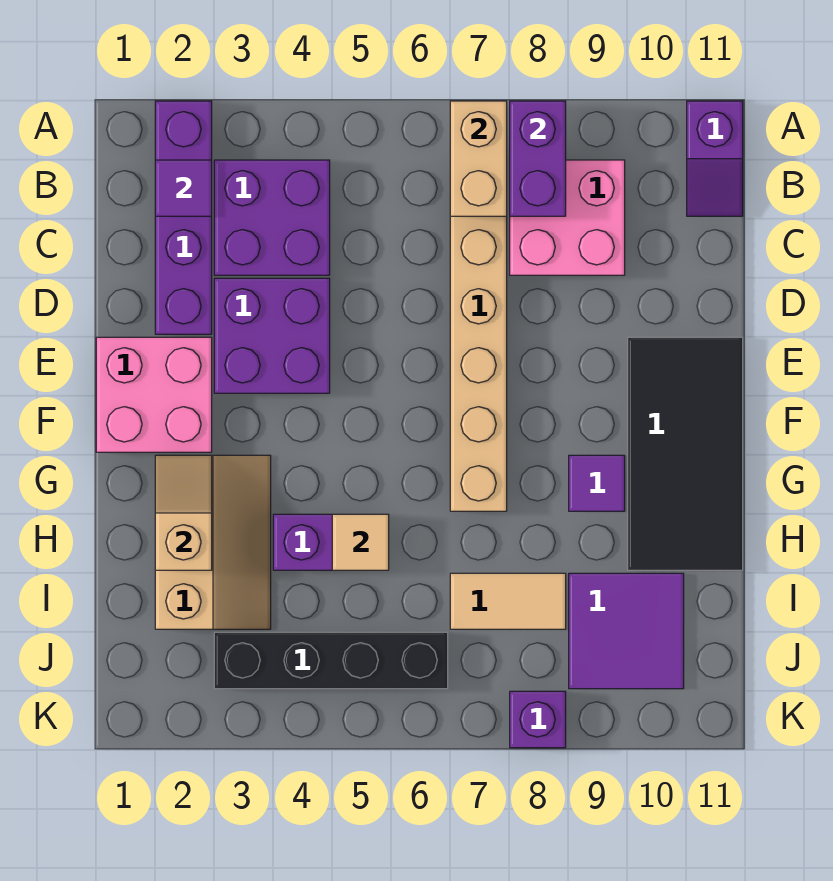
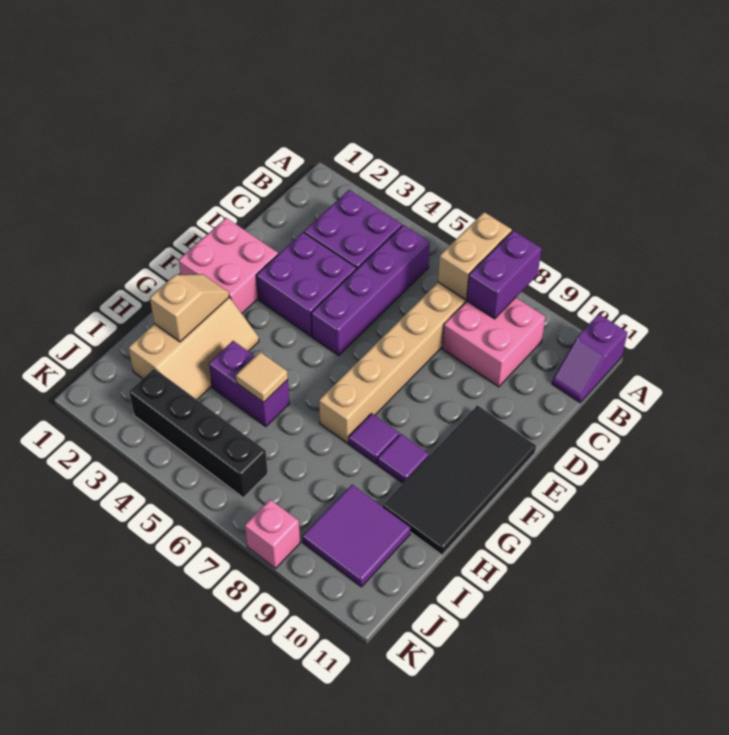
purple brick A2:D2 level 1 -> purple brick B5:E5 level 1
purple tile B2 level 2 -> purple tile G8 level 1
tan tile I7:I8 level 1 -> none
purple brick K8 level 1 -> pink brick K8 level 1

